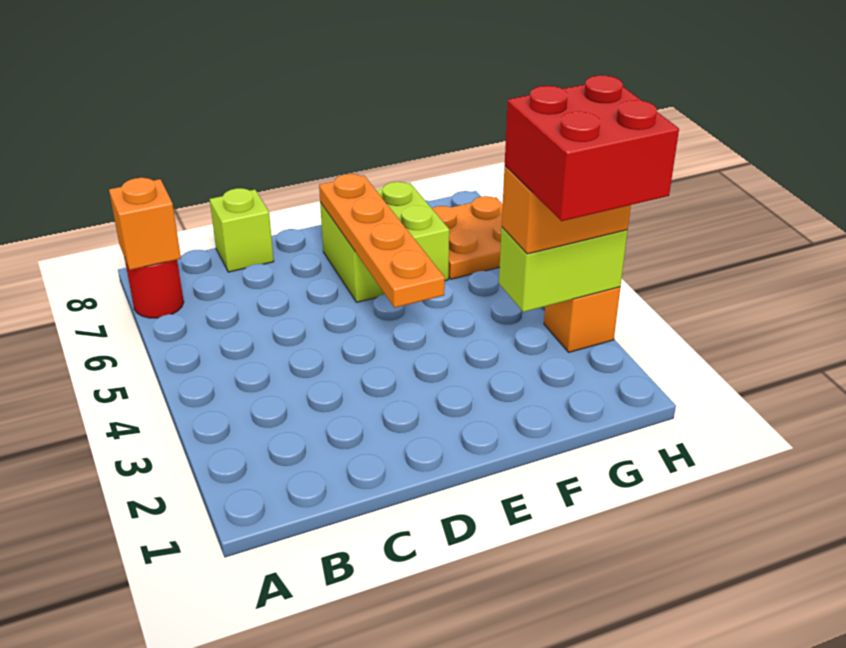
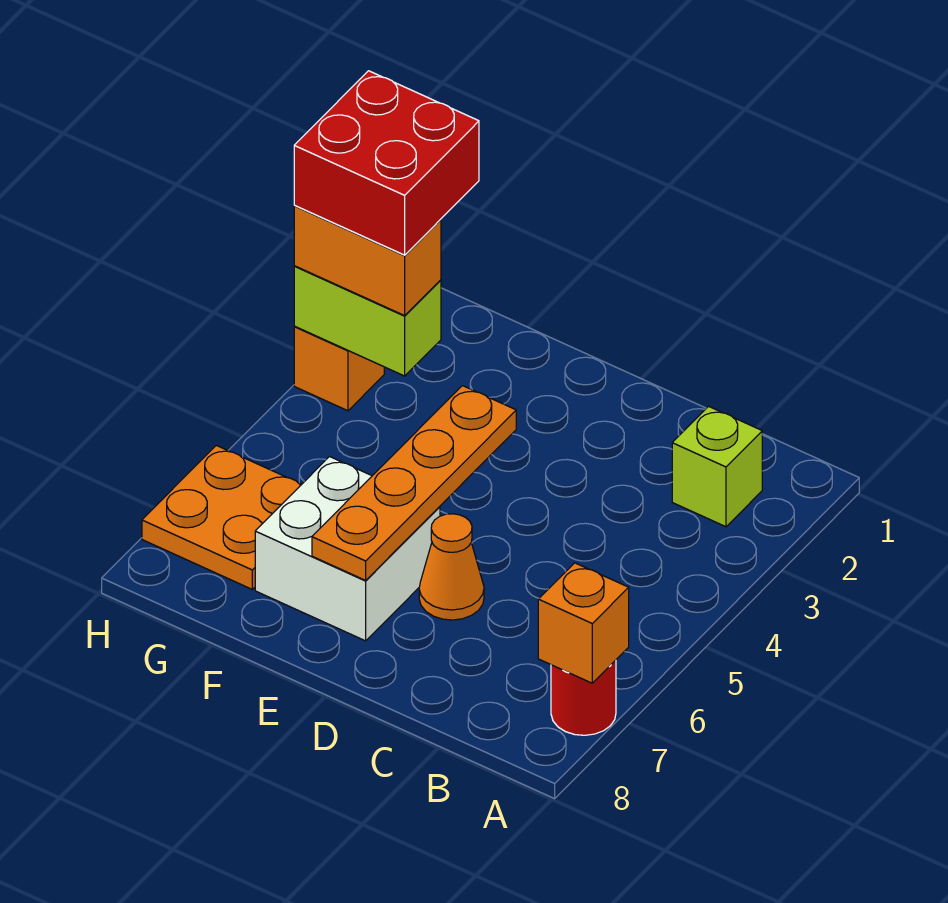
lime brick C8 level 1 -> lime brick B2 level 1
none -> orange cone D6 level 1
lime brick E6:F7 level 1 -> white brick E6:F7 level 1

